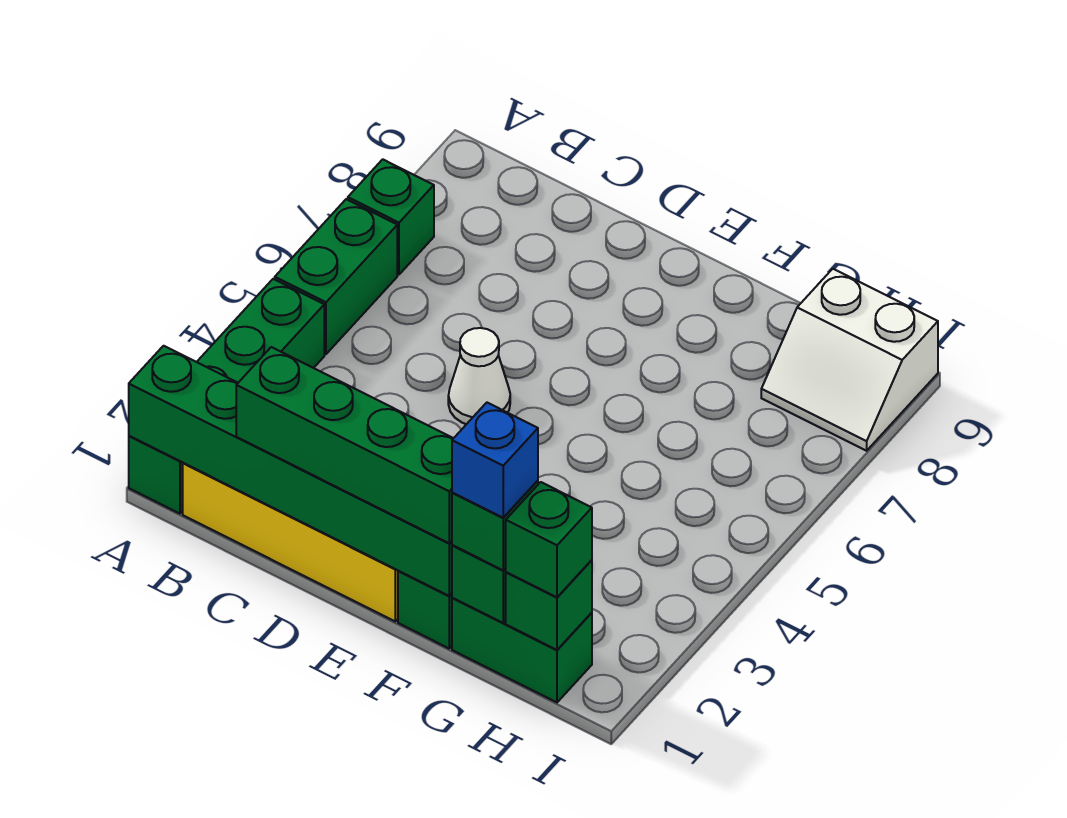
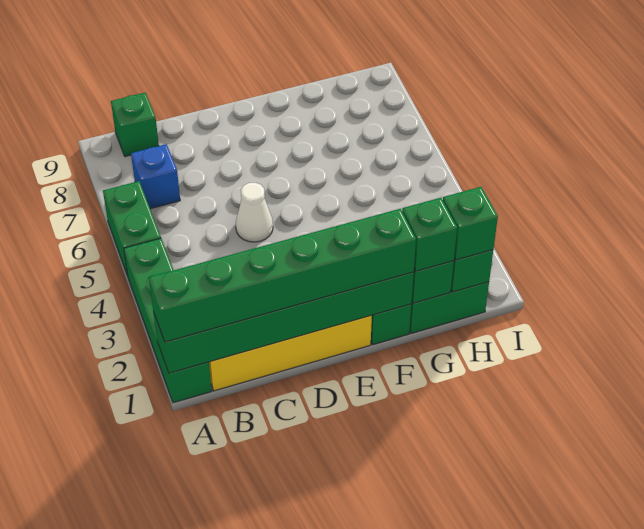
green brick A7 level 1 -> green brick B9 level 1
green brick C1:F1 level 3 -> green brick A1:F1 level 3
blue brick G1 level 4 -> blue brick B7 level 1
white slope H8:I9 level 1 top 9 -> none

